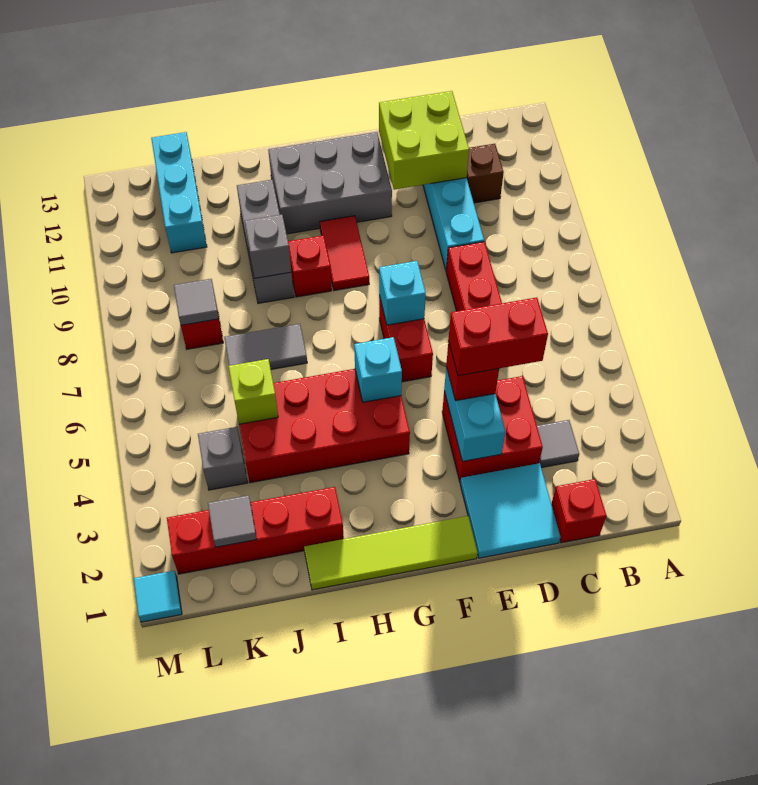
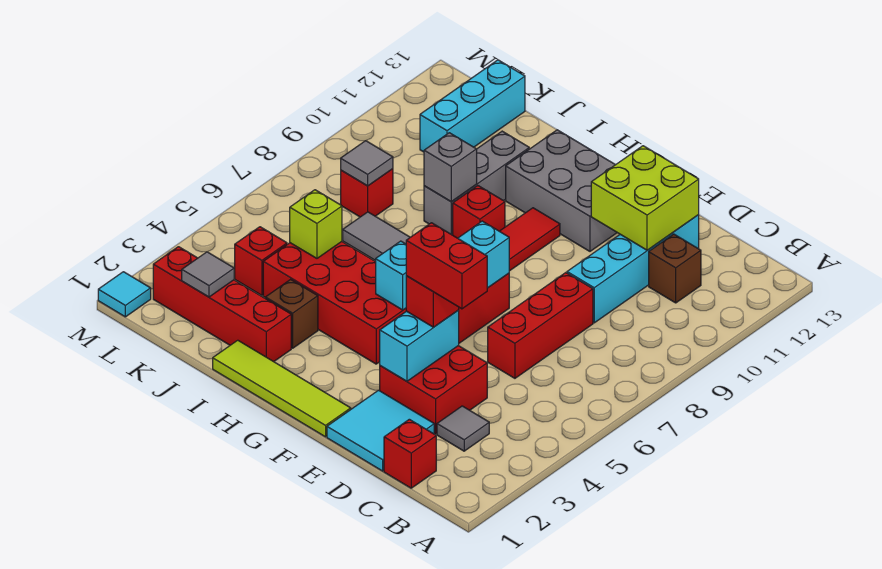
none -> brown brick I3 level 1
grey brick K4 level 1 -> red brick K4 level 1

